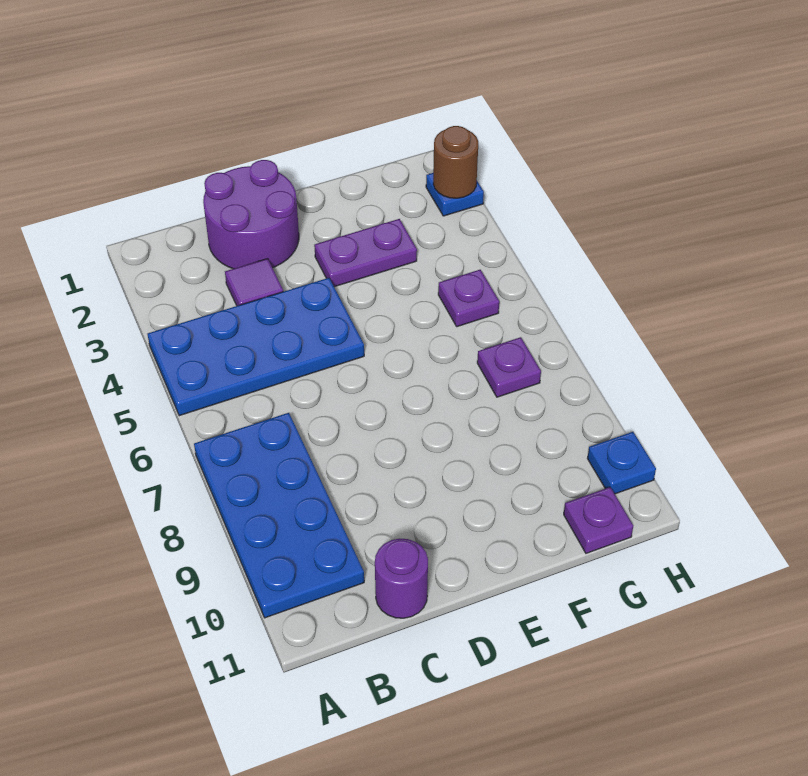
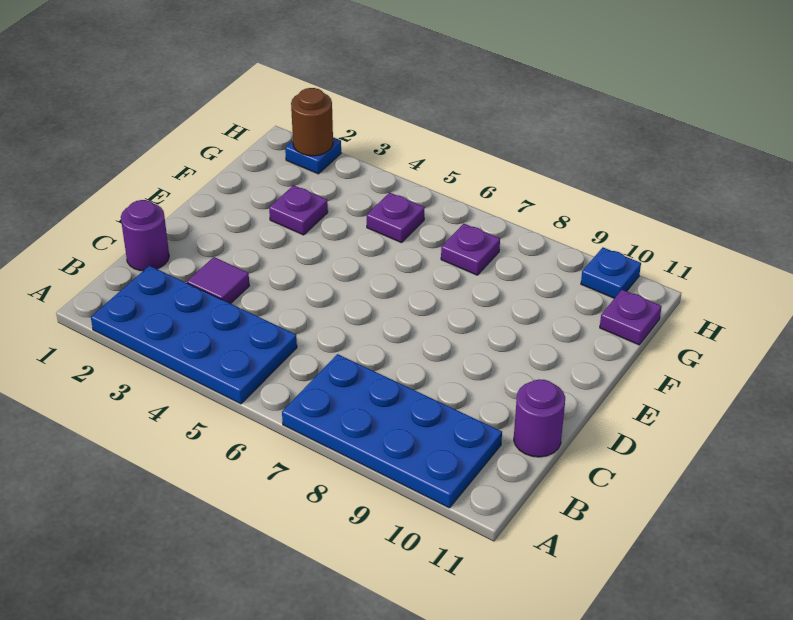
blue plate A4:D5 level 1 -> blue plate A2:B5 level 1
purple round brick C1:D2 level 1 -> purple round brick C1 level 1
purple plate E3:F3 level 1 -> purple plate F3 level 1

